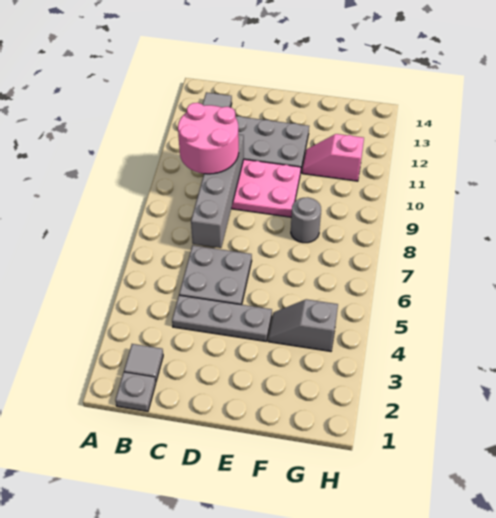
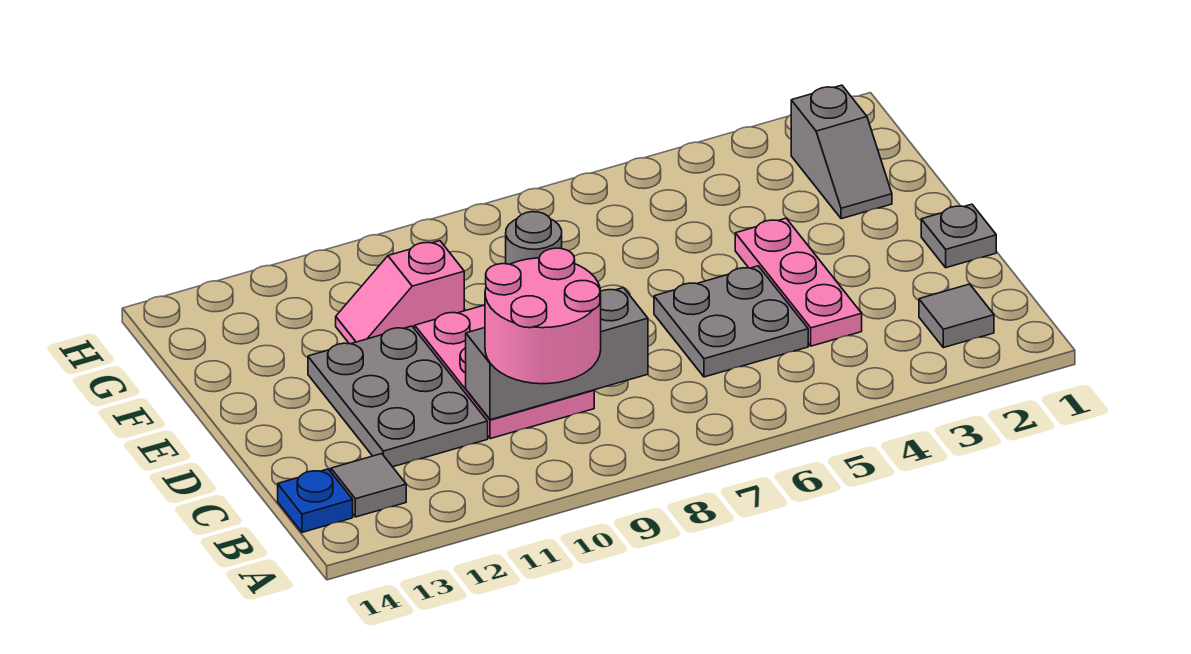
grey plate B1 level 1 -> grey plate D1 level 1
none -> blue plate B14 level 1
grey plate C4:E4 level 1 -> pink plate C4:E4 level 1
grey brick C7:C10 level 2 -> grey brick C8:C10 level 2
grey slope F4:G4 level 1 top G -> grey slope F2:G2 level 1 top G
pink slope F11:G11 level 1 top G -> pink slope F10:F11 level 1 top 10

